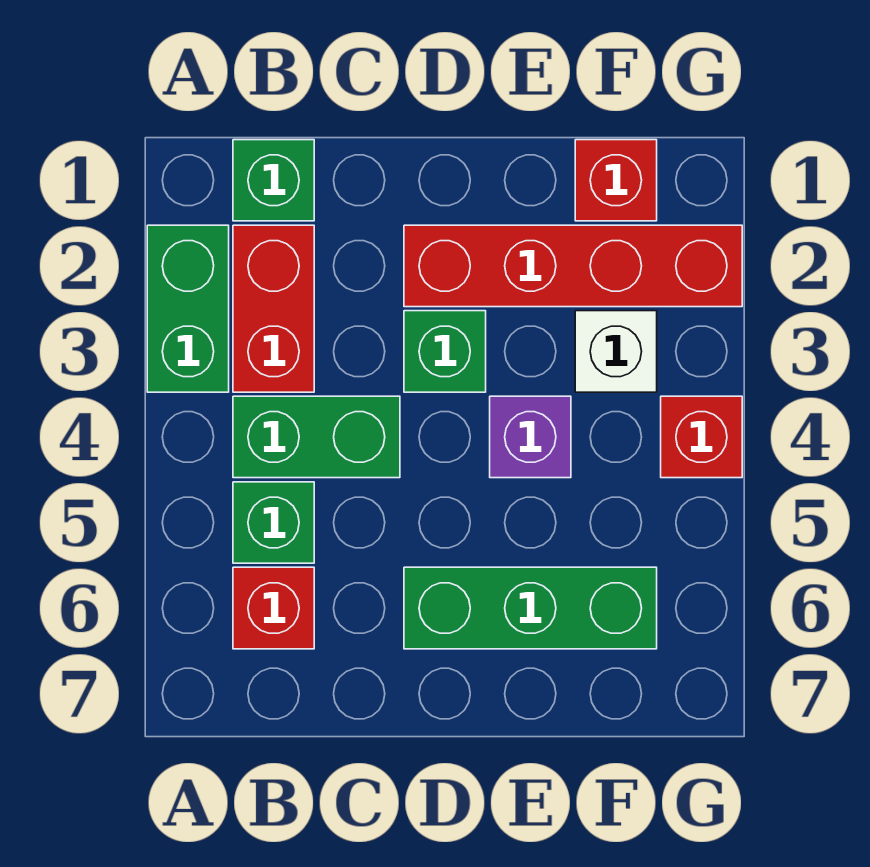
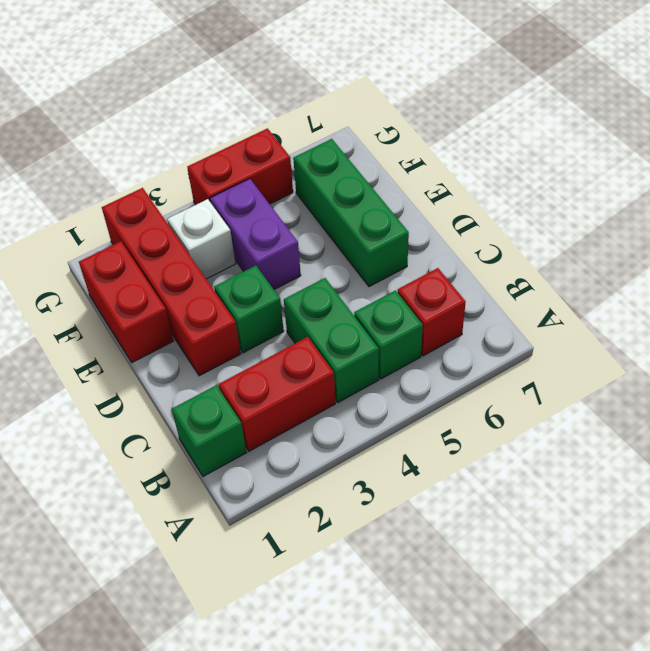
green brick A2:A3 level 1 -> none
purple brick E4 level 1 -> purple brick E4:F4 level 1
red brick F1 level 1 -> red brick E1:F1 level 1
red brick G4 level 1 -> red brick G4:G5 level 1

